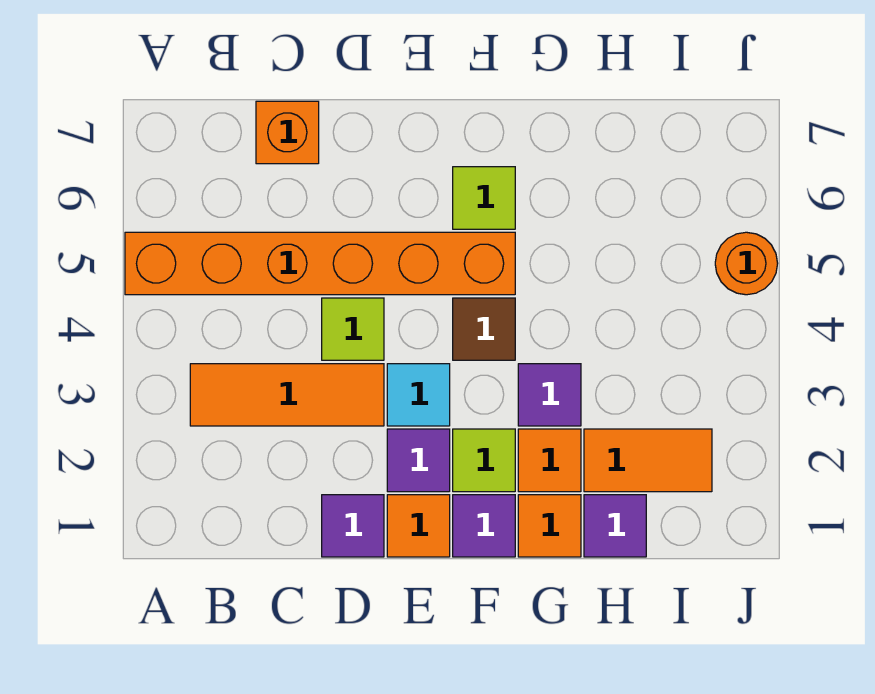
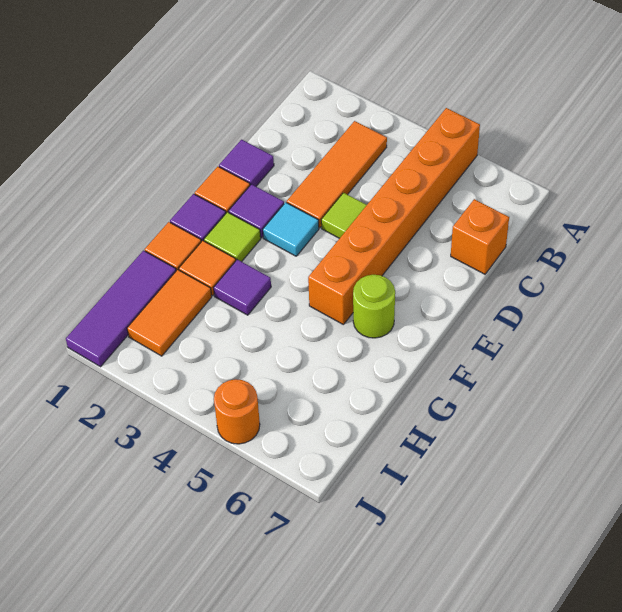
brown tile F4 level 1 -> none
lime tile F6 level 1 -> lime round brick F6 level 1
purple tile H1 level 1 -> purple tile H1:J1 level 1

